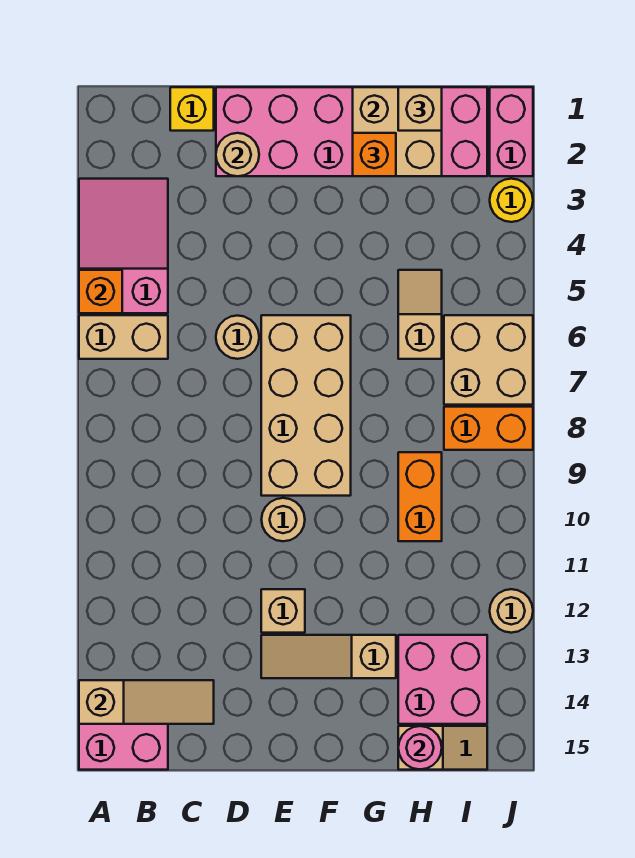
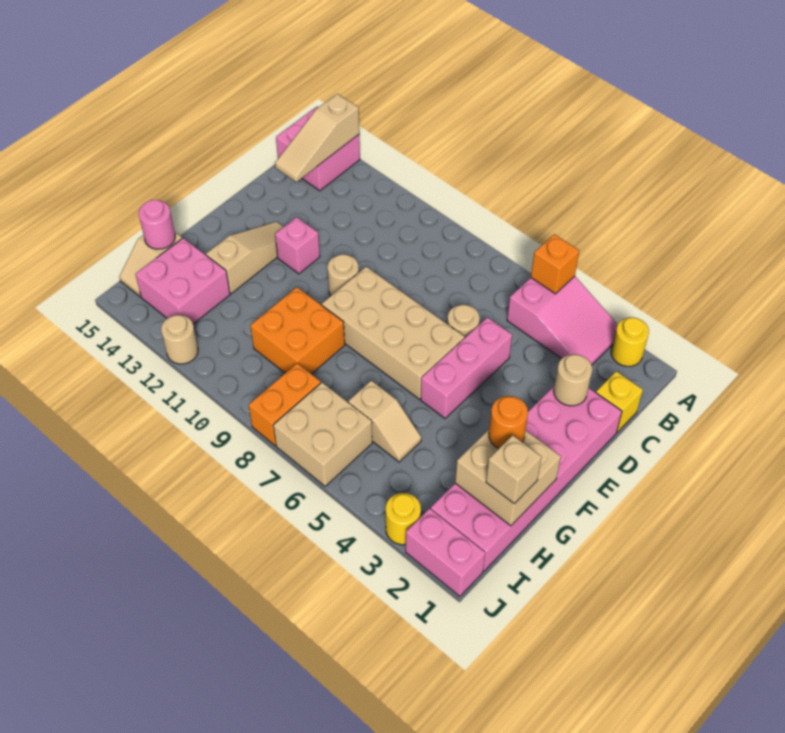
none -> yellow round brick A2 level 1
tan brick A6:B6 level 1 -> none
none -> pink brick D5:F5 level 1
tan brick E12 level 1 -> pink brick E12 level 1
orange brick G2 level 3 -> orange round brick G2 level 3
orange brick H9:H10 level 1 -> orange brick G9:H10 level 1

